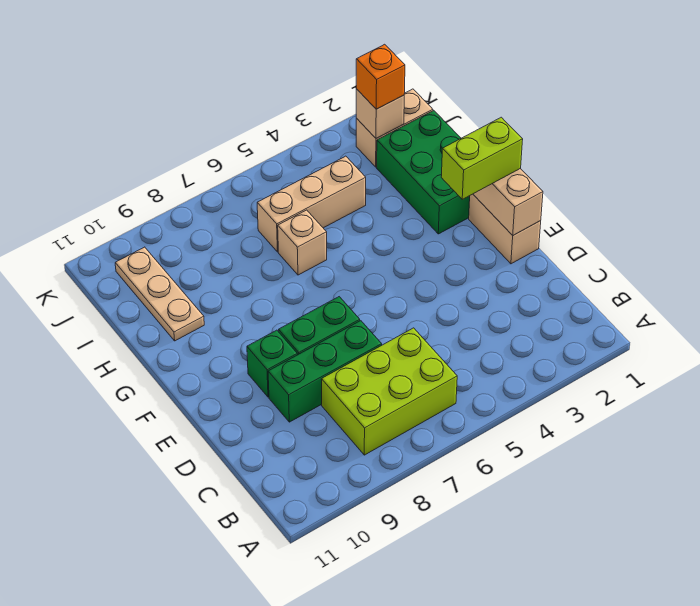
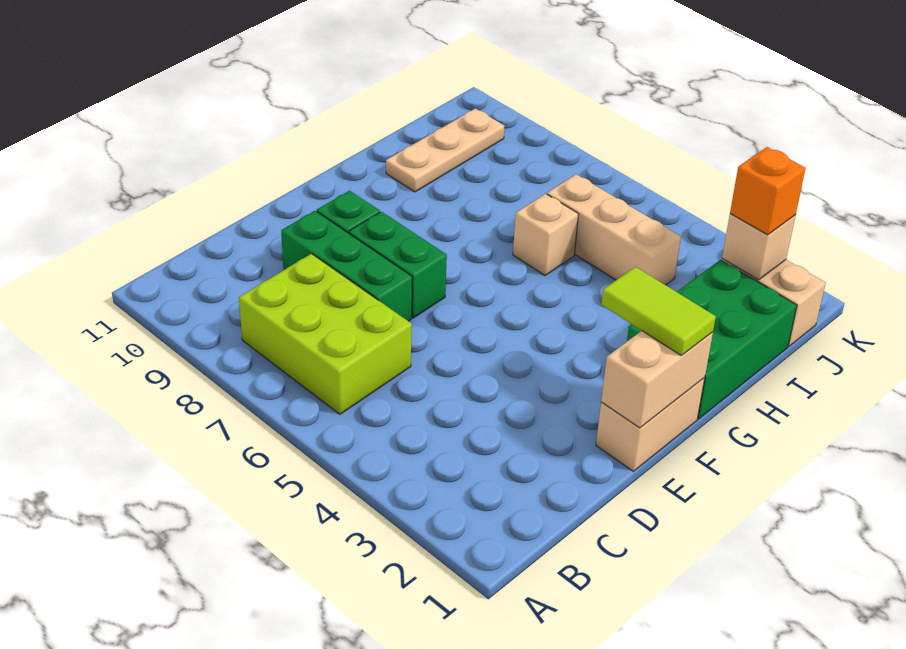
lime brick F1:F2 level 3 -> lime tile F1:F2 level 3

